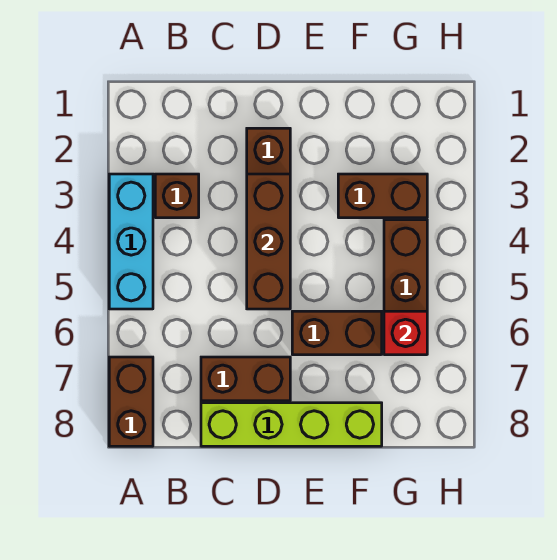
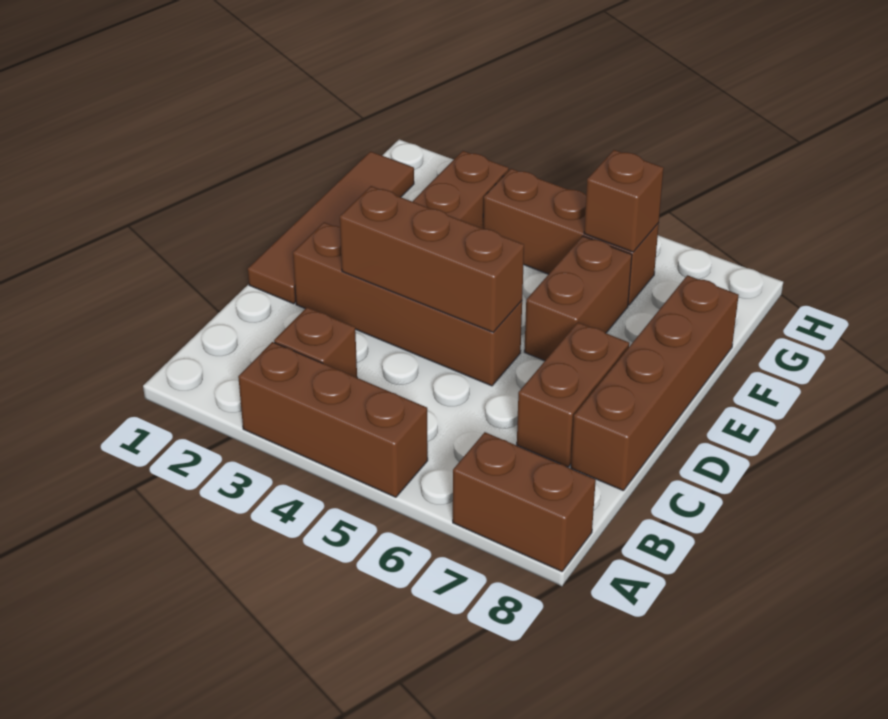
cyan brick A3:A5 level 1 -> brown brick A3:A5 level 1
lime brick C8:F8 level 1 -> brown brick C8:F8 level 1
none -> brown tile D1:G1 level 1
red brick G6 level 2 -> brown brick G6 level 2

